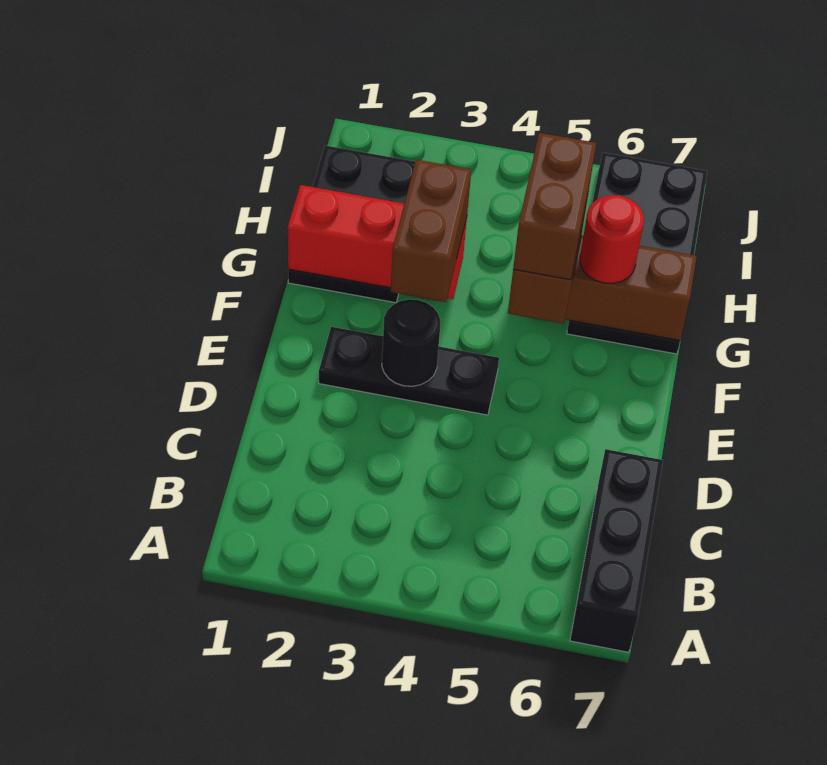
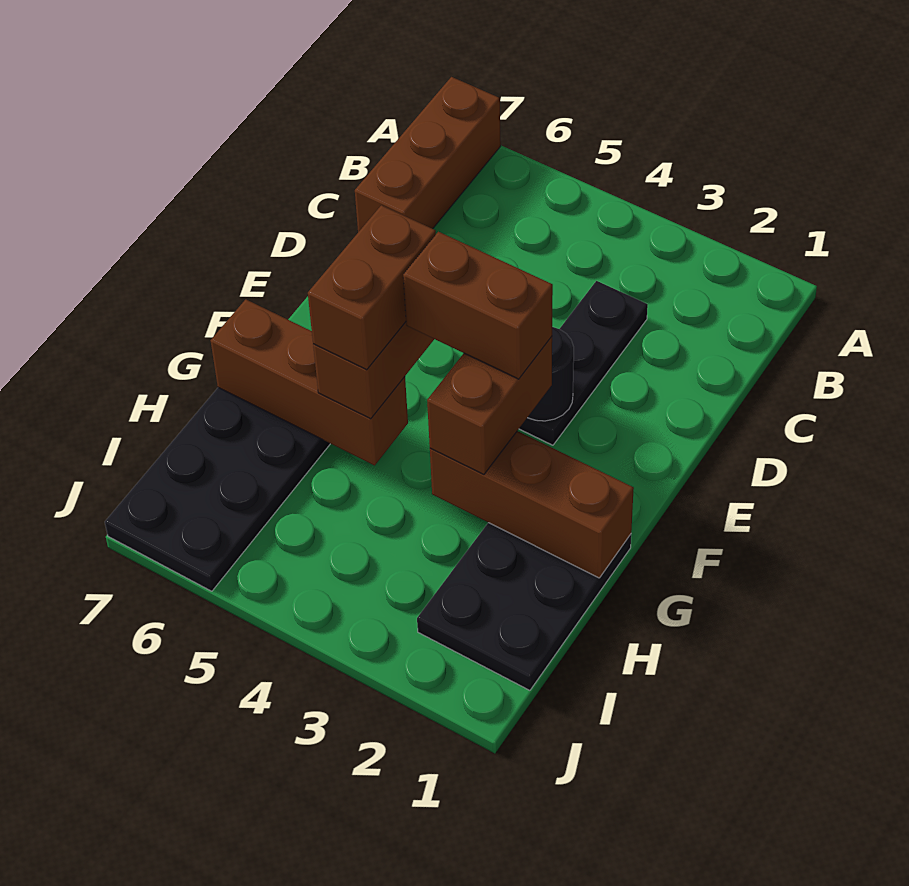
black brick A7:C7 level 1 -> brown brick A7:C7 level 1
black plate E2:E4 level 1 -> black plate C3:E3 level 1
none -> brown brick F3:F4 level 4
red brick G1:G3 level 2 -> brown brick G1:G3 level 2
red round brick G6 level 3 -> none

